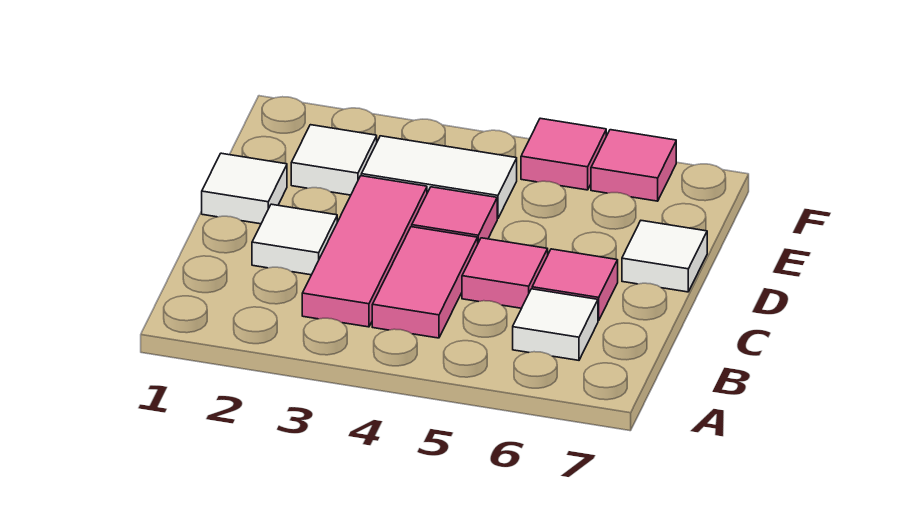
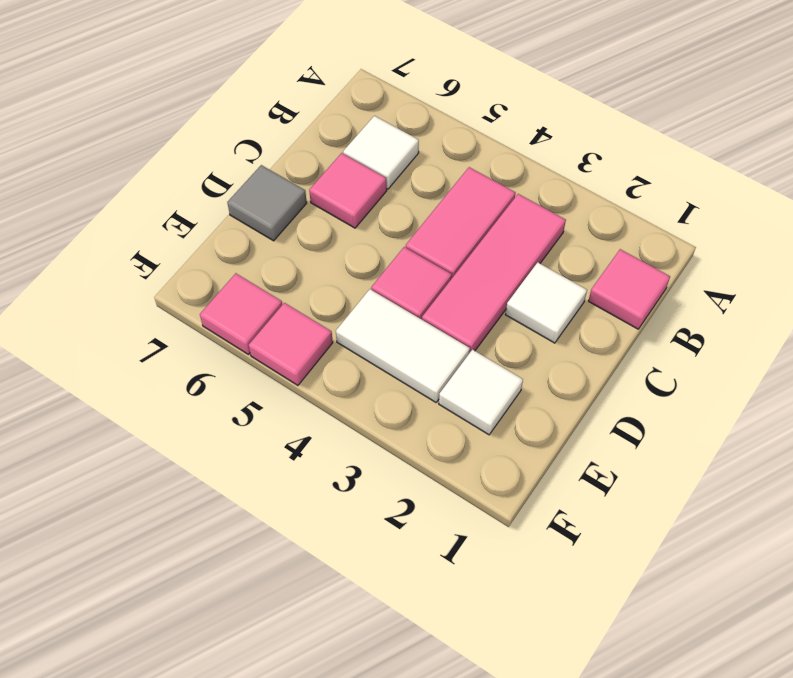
pink tile C5 level 1 -> pink tile B1 level 1
white tile D1 level 1 -> none
white tile D7 level 1 -> grey tile D7 level 1

